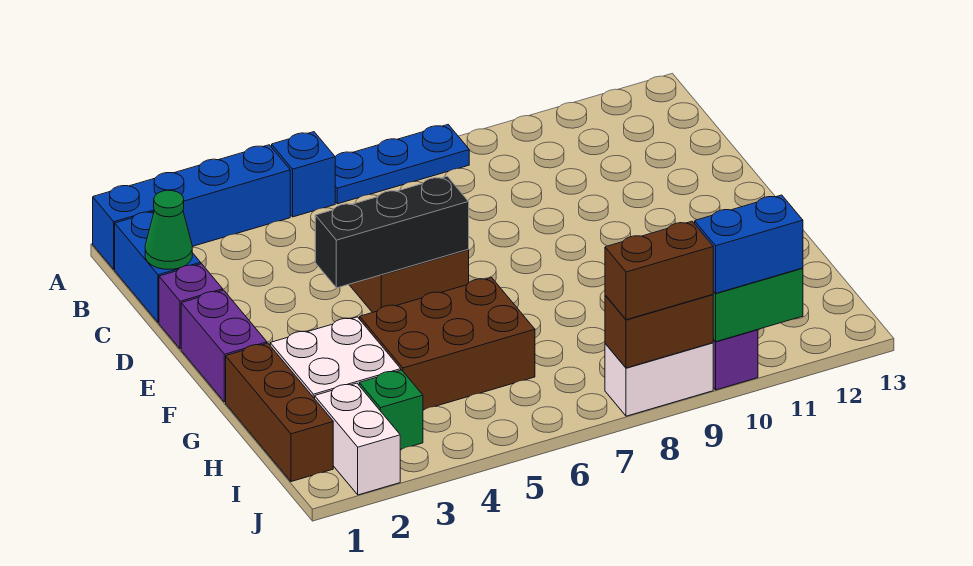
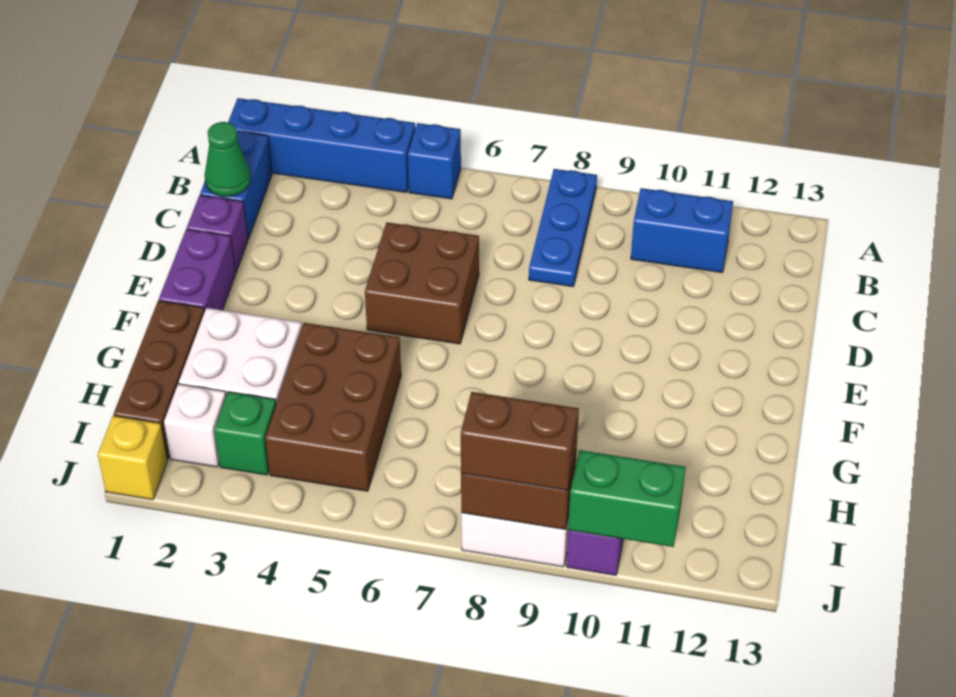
blue plate A6:A8 level 1 -> blue plate A8:C8 level 1
black brick E4:E6 level 2 -> none
brown brick G4:H6 level 1 -> brown brick G4:I5 level 1
white brick I2:J2 level 1 -> white brick I2 level 1
none -> yellow brick J1 level 1
blue brick J10:J11 level 3 -> blue brick B10:B11 level 1

